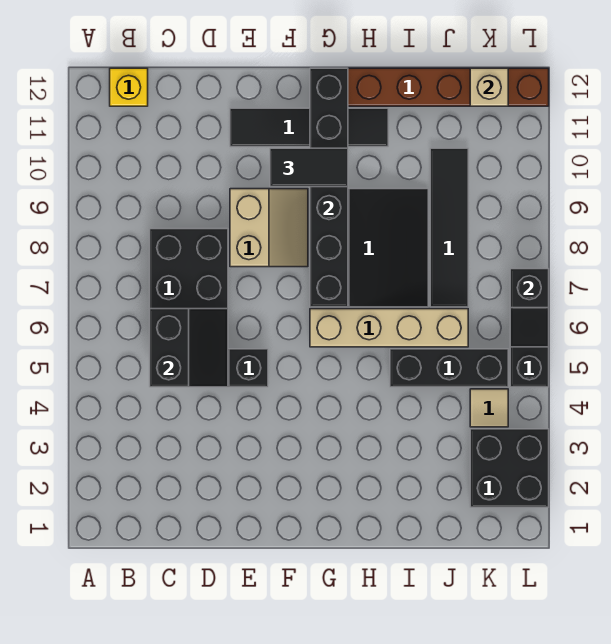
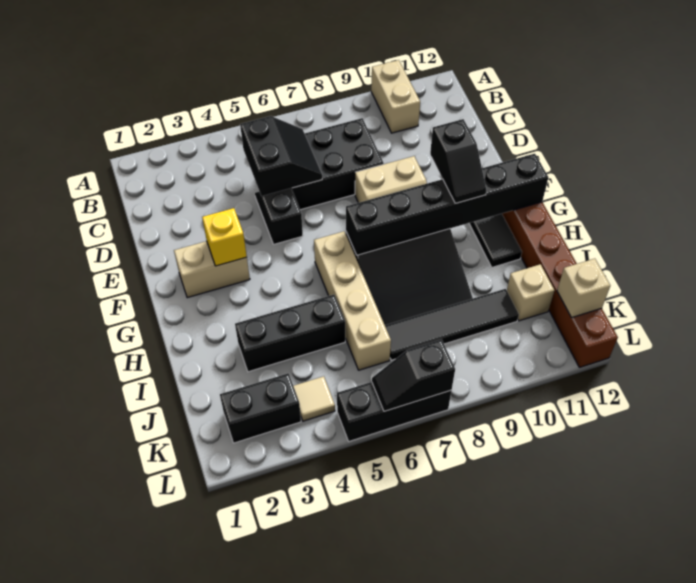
none -> tan brick A10:B10 level 1
yellow brick B12 level 1 -> yellow brick F3 level 2
black slope C5:D6 level 2 top C -> black slope C5:D6 level 2 top 5
none -> tan brick F2:F3 level 1
black tile F10:G10 level 3 -> black slope F10:G10 level 3 top F
black brick I5:K5 level 1 -> black brick I3:I5 level 1
none -> tan brick J11 level 1
black brick K2:L3 level 1 -> black brick K2:K3 level 1

